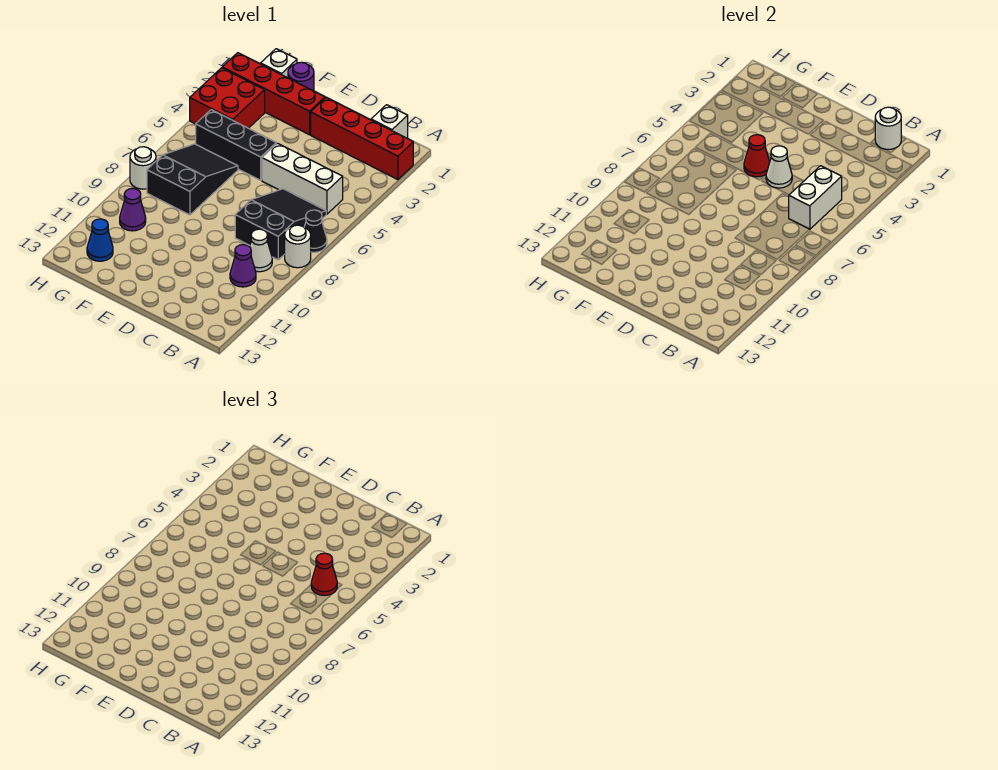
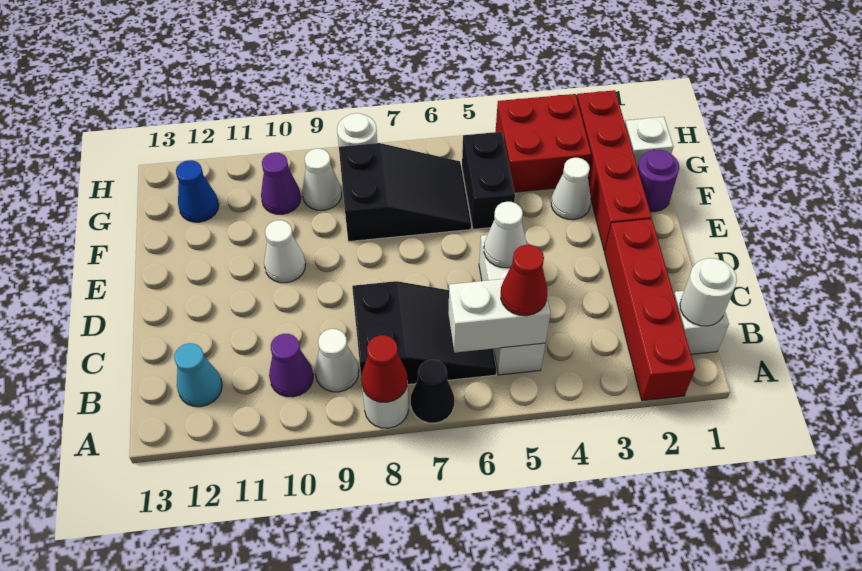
none -> cyan cone B12 level 1
black brick E5:G5 level 1 -> black brick F5:G5 level 1
red cone E5 level 2 -> red cone A8 level 2
none -> white cone E10 level 1
none -> white cone F3 level 1
none -> white cone G9 level 1

